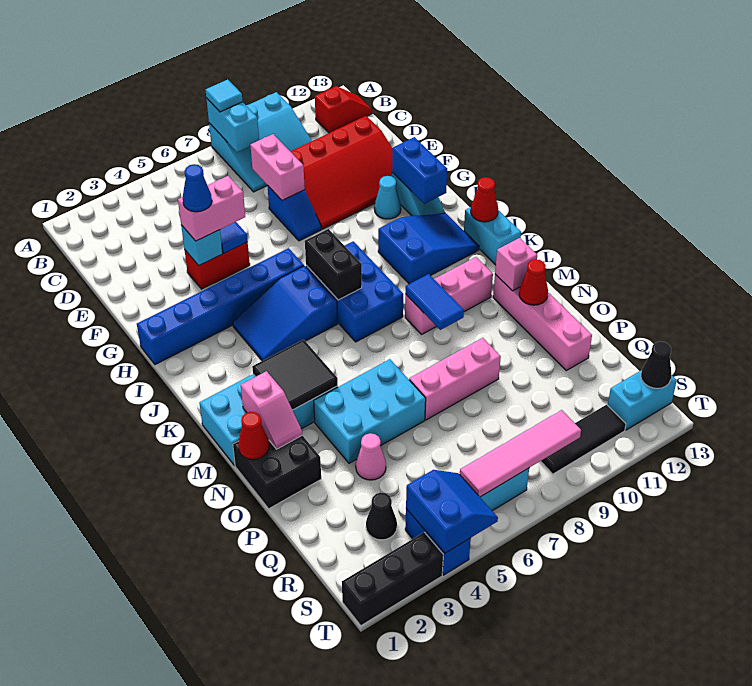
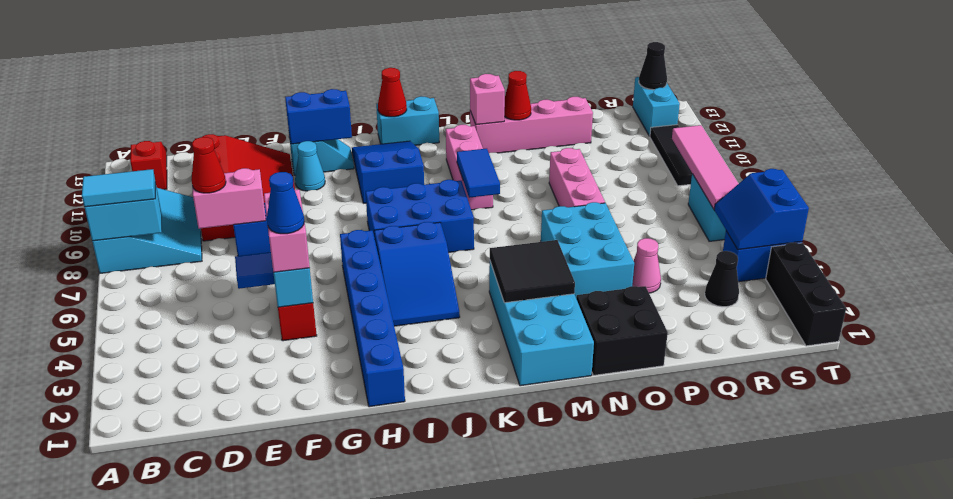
cyan tile A8 level 3 -> cyan tile A8:B8 level 3
black brick I7:J7 level 2 -> none
blue tile L9:M9 level 2 -> blue tile L8:L9 level 2
pink slope M2:N2 level 2 top M -> none
red cone N1 level 2 -> red cone D8 level 3
blue slope S4:T5 level 2 top 4 -> blue slope S4:T5 level 2 top T

